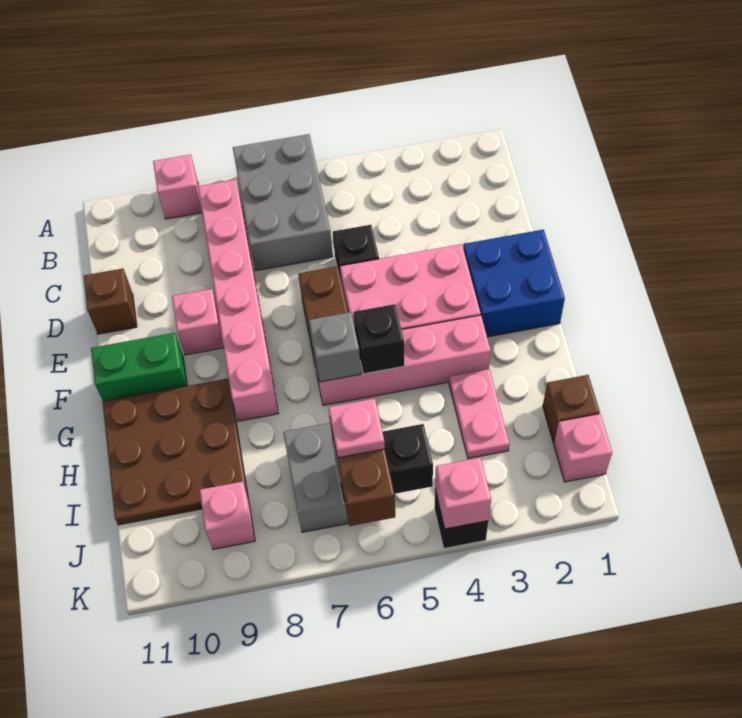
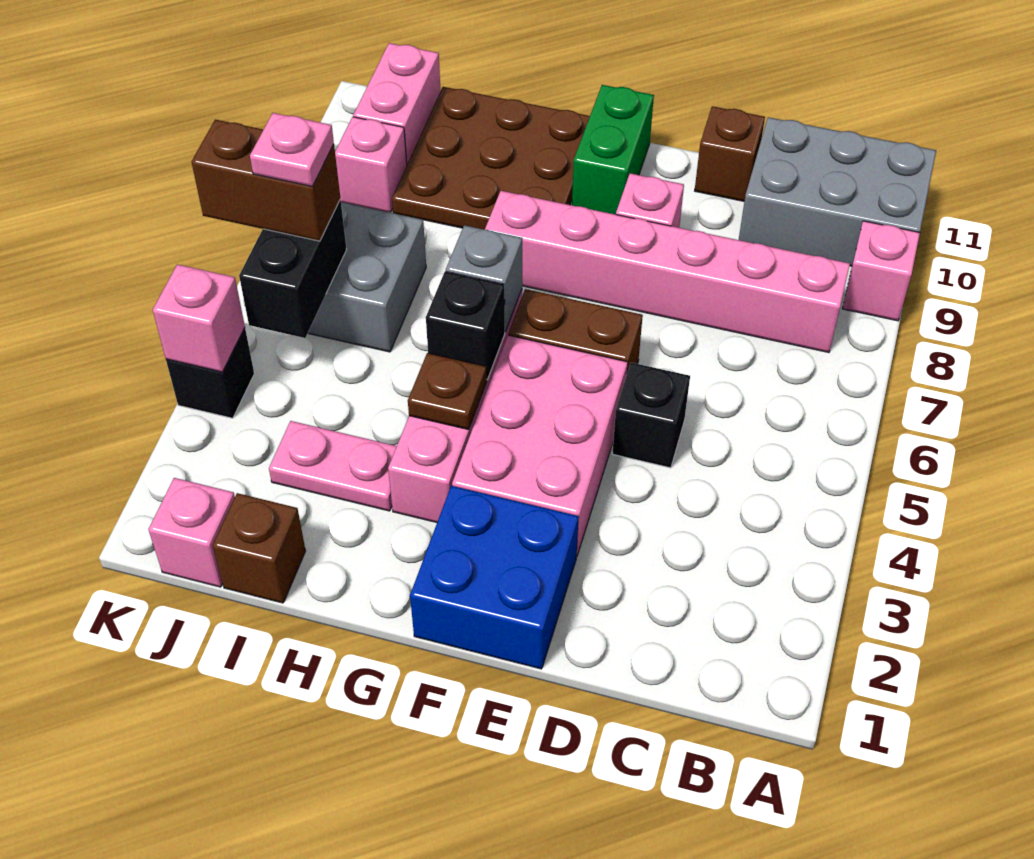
grey brick A6:C7 level 1 -> grey brick A10:C11 level 1
none -> brown plate G4 level 2
none -> pink brick J10:J11 level 1

